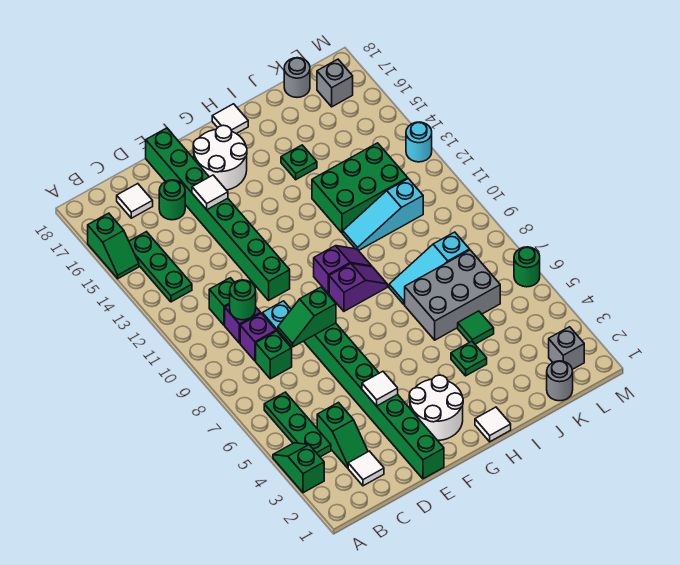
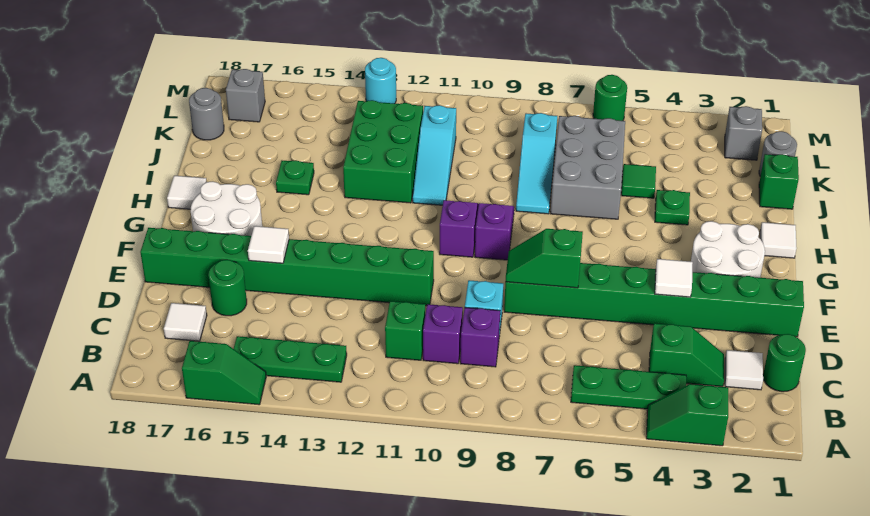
green brick C8 level 1 -> green brick J1 level 1
green round brick C10 level 2 -> green round brick C1 level 1
green slope D8:E8 level 2 top E -> green slope E7:E8 level 2 top 7

